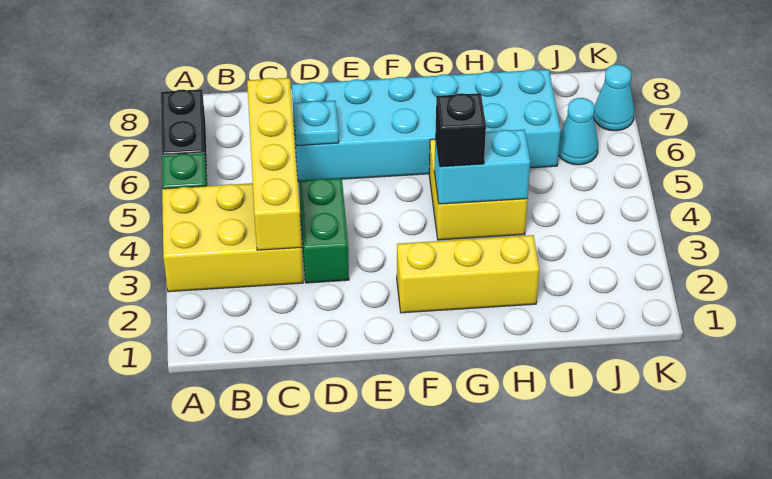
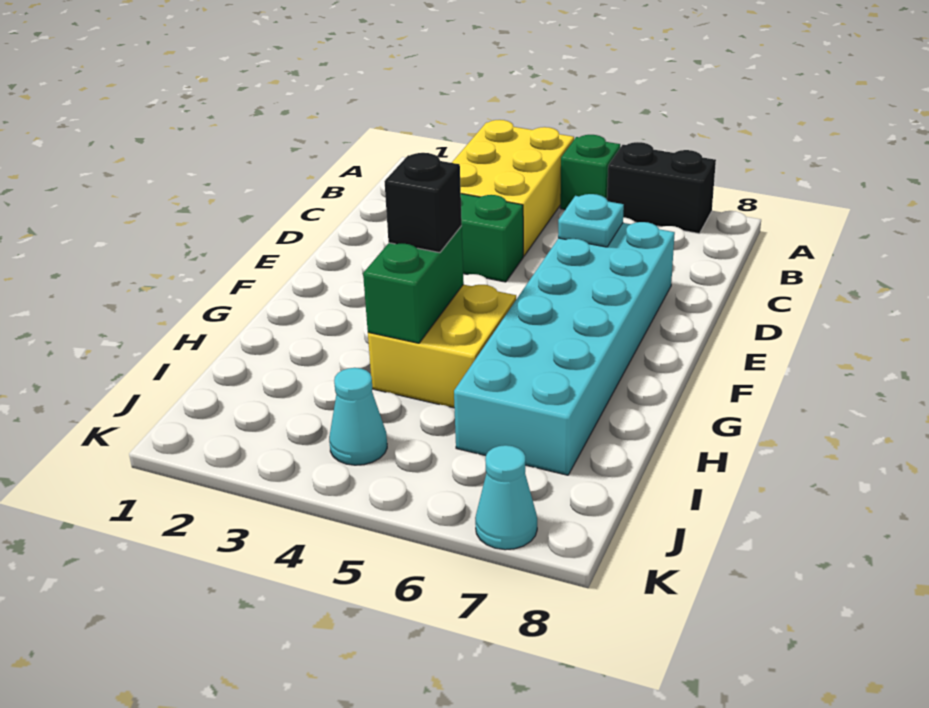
yellow brick C3:C6 level 2 -> none
yellow brick F2:H2 level 1 -> none
cyan brick G4:H4 level 2 -> green brick G4:H4 level 2
cyan cone J6 level 1 -> cyan cone J4 level 1

